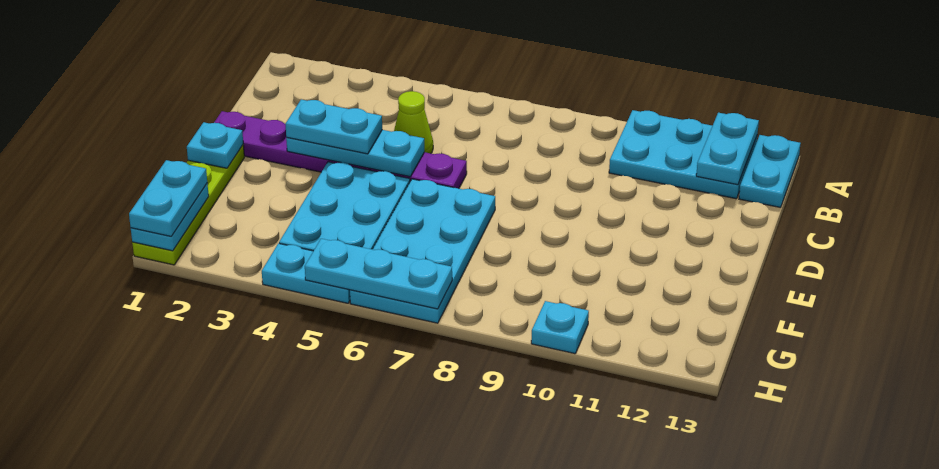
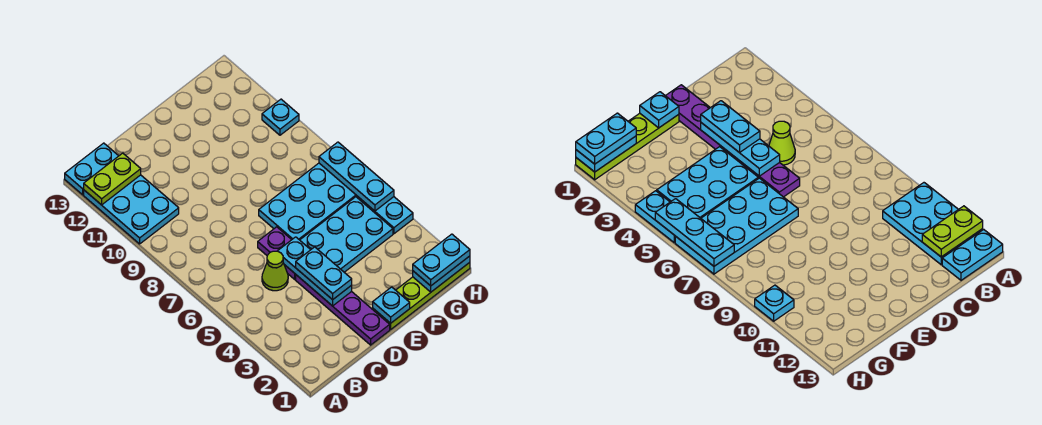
cyan plate A12:B12 level 2 -> lime plate A12:B12 level 2

